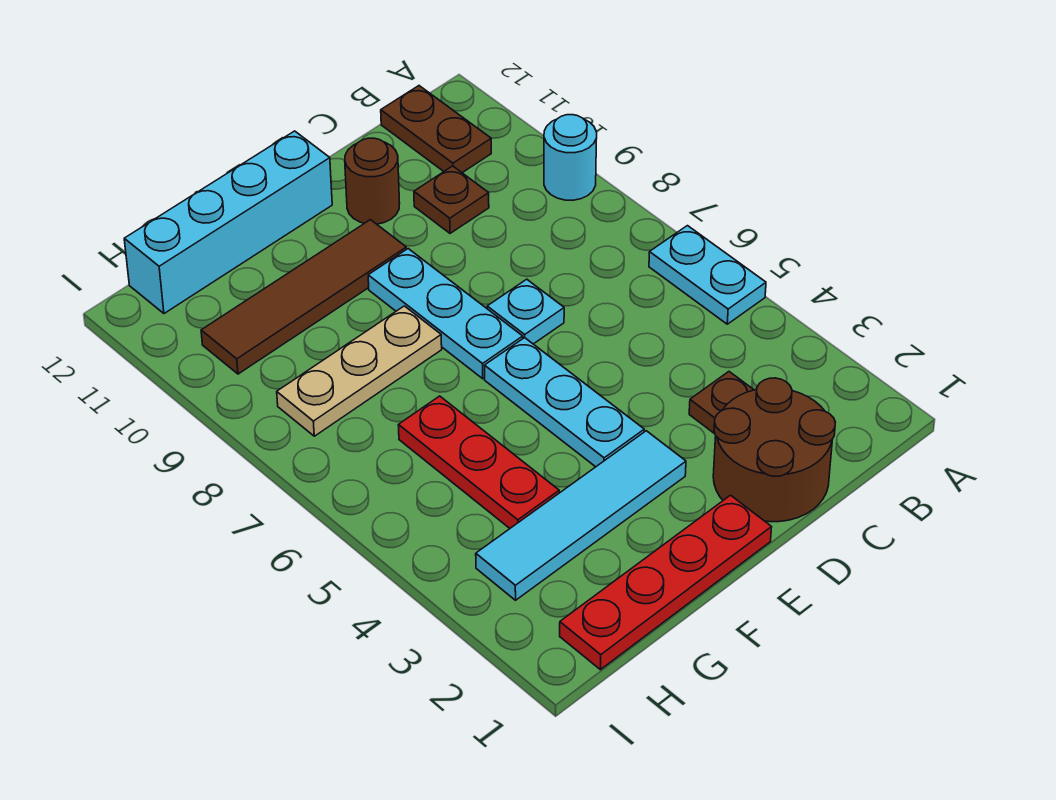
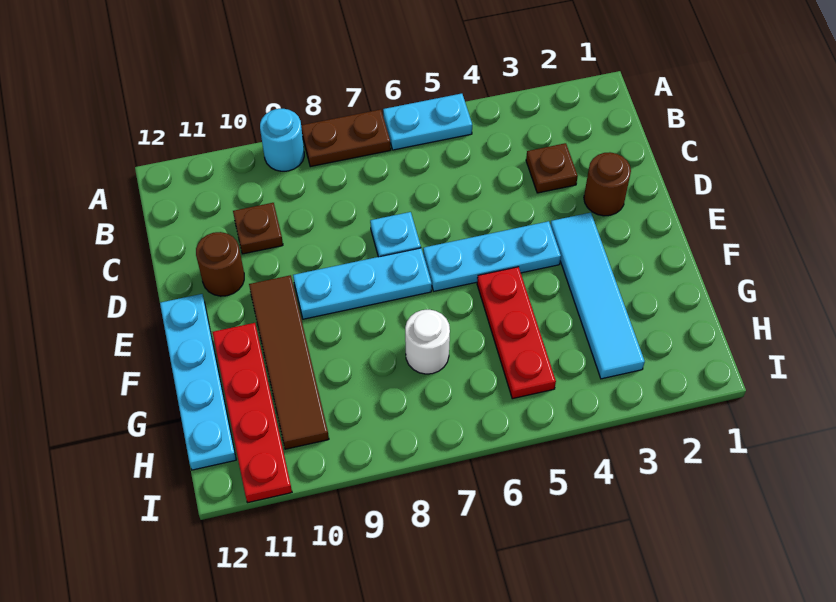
brown plate B11:B12 level 1 -> brown plate A7:A8 level 1
brown round brick C1:D2 level 1 -> brown round brick D2 level 1
red plate E1:H1 level 1 -> red plate F11:I11 level 1
cyan brick E12:H12 level 1 -> cyan plate E12:H12 level 1
tan plate F8:H8 level 1 -> none
red plate G4:G6 level 1 -> red plate F5:H5 level 1
none -> white round brick G7 level 1

